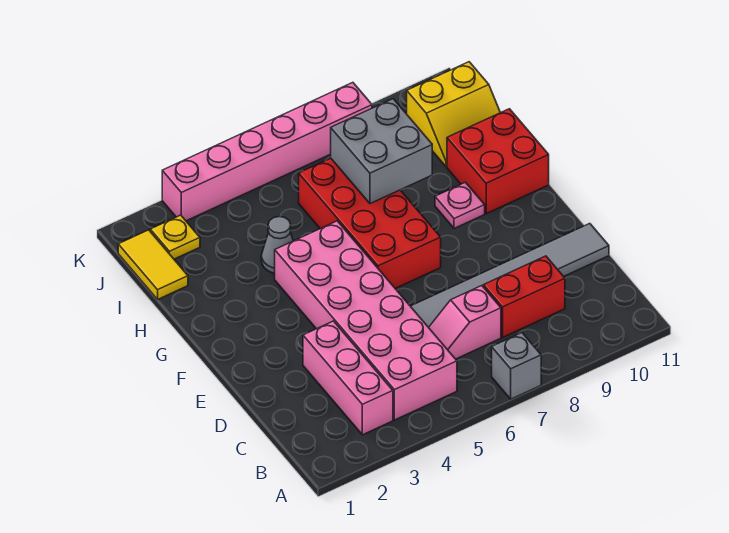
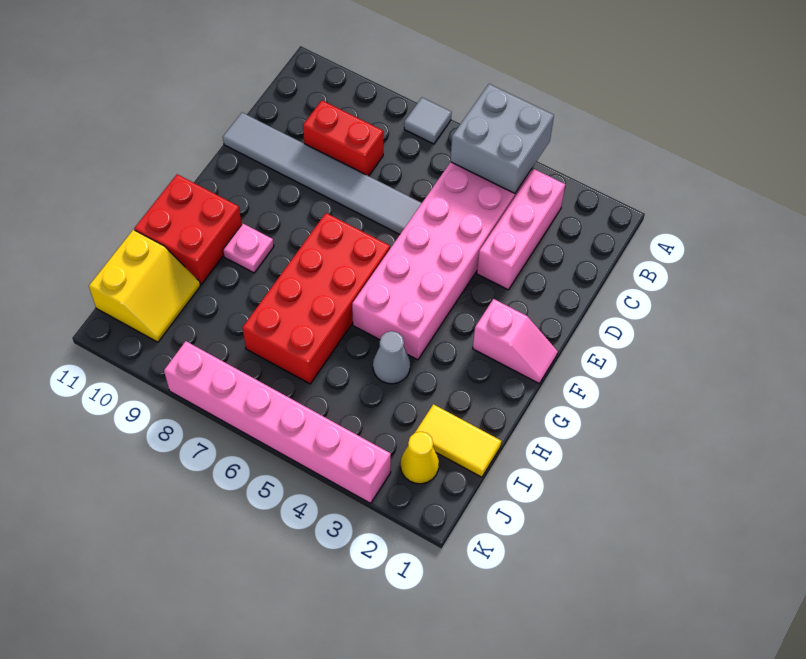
grey brick A7 level 1 -> grey tile A7 level 1
pink slope C6:C7 level 1 top 7 -> pink slope F1:F2 level 1 top 2
grey brick H7:I8 level 2 -> grey brick A4:B5 level 2
yellow tile I1:J1 level 1 -> yellow tile I1:I2 level 1
yellow slope I10:J11 level 1 top J -> yellow slope I10:J11 level 1 top 11
yellow plate J2 level 1 -> yellow cone J2 level 1

